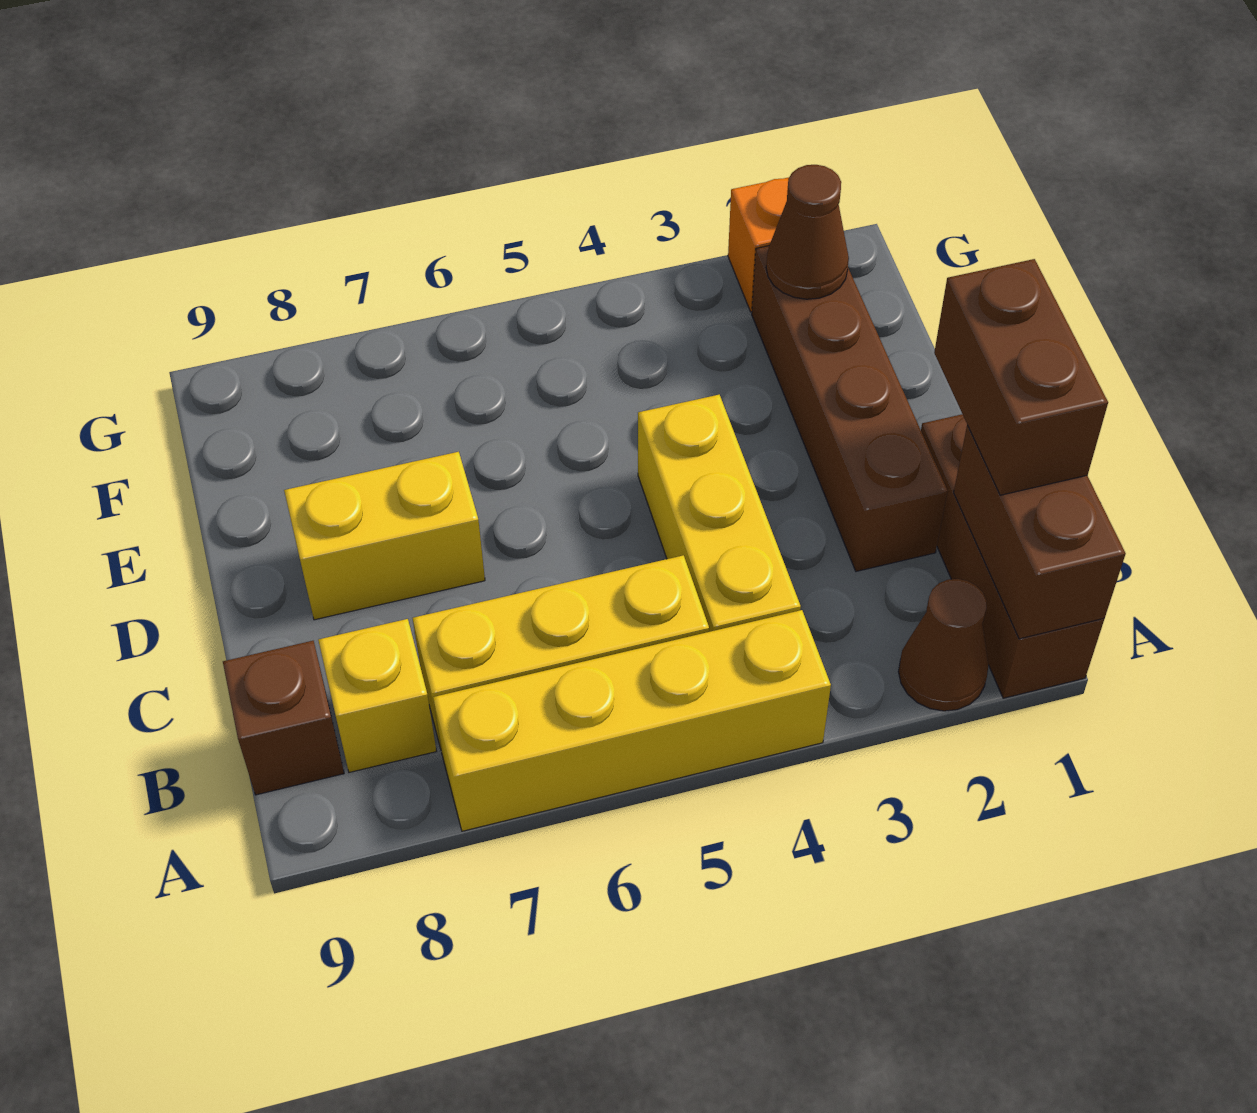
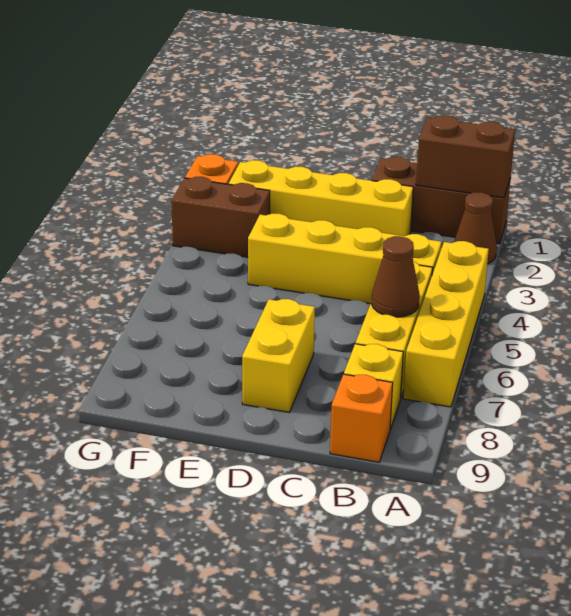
brown brick B1:C1 level 3 -> brown brick F3:G3 level 1
yellow brick B4:D4 level 1 -> yellow brick B4:E4 level 1
brown brick B9 level 1 -> orange brick B9 level 1
brown brick C2:F2 level 1 -> yellow brick C2:F2 level 1
brown cone F2 level 2 -> brown cone B6 level 2

